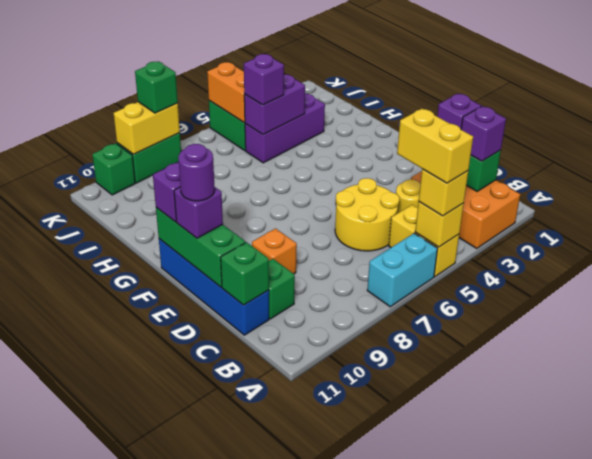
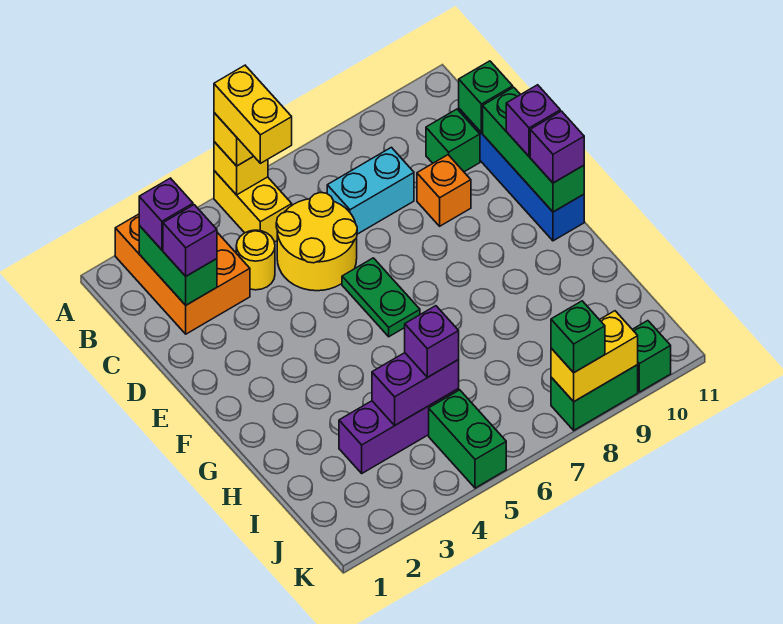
cyan brick A6:A7 level 1 -> cyan brick C7:C8 level 1
none -> green plate E6:F6 level 1
purple round brick E11 level 4 -> none
orange brick J5:K5 level 2 -> none

